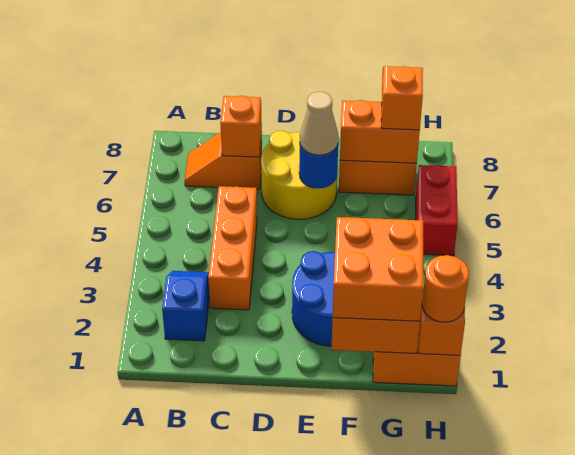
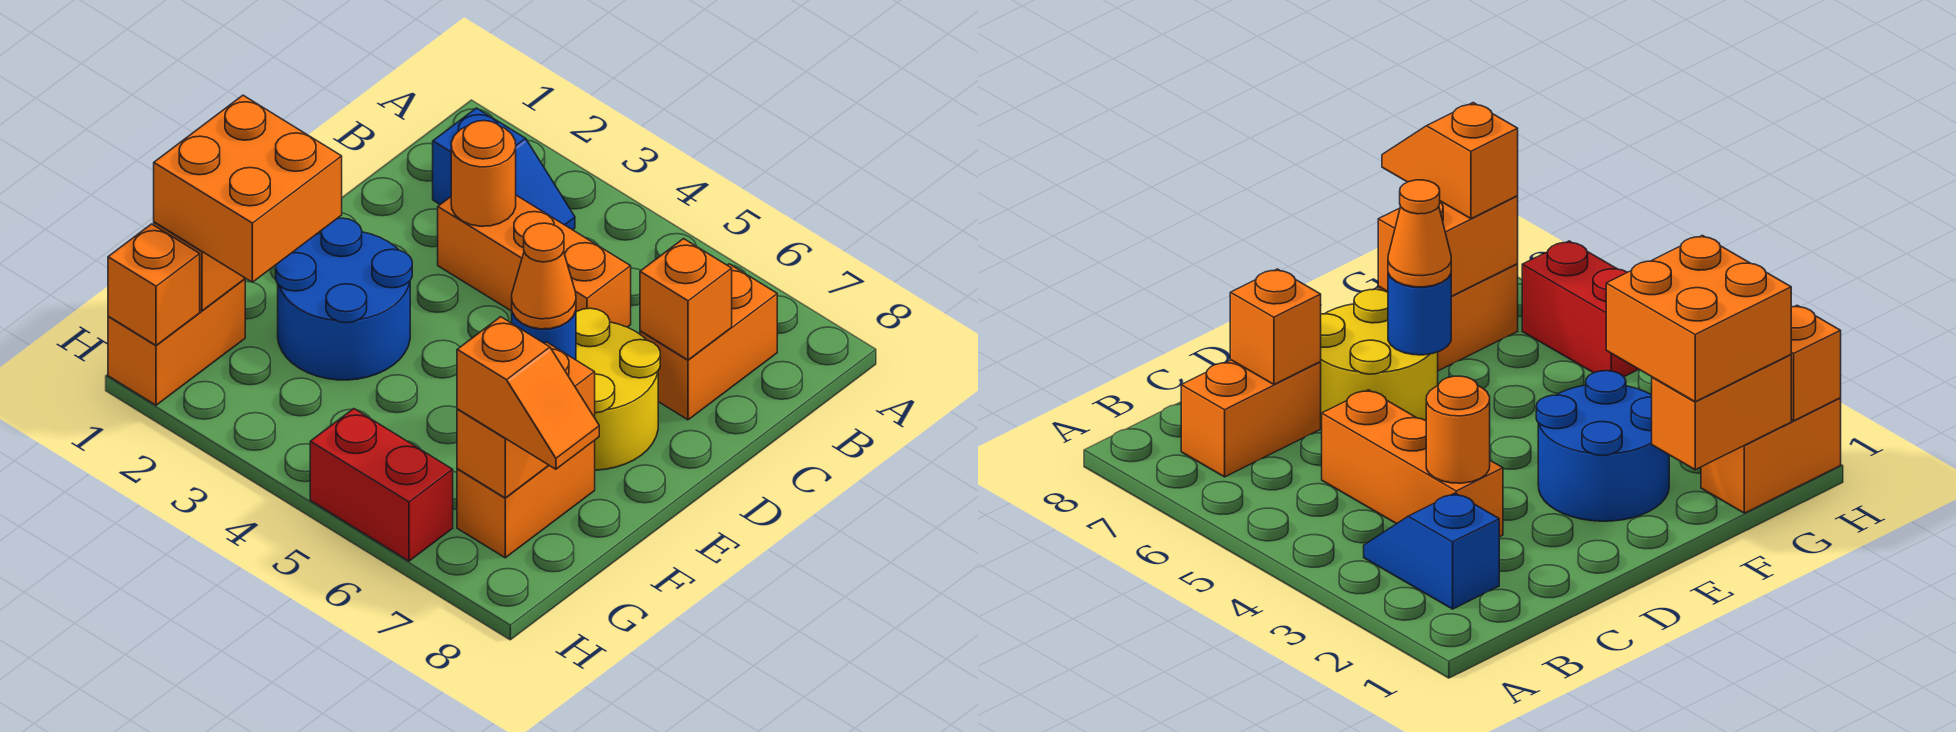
orange slope B7:C7 level 1 top C -> orange brick B7:C7 level 1
tan cone E6 level 3 -> orange cone E6 level 3
orange round brick H1 level 3 -> orange round brick C3 level 2

